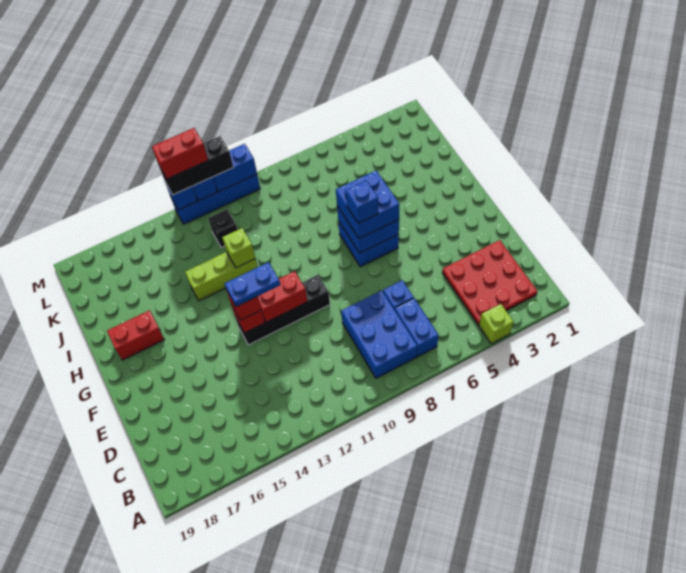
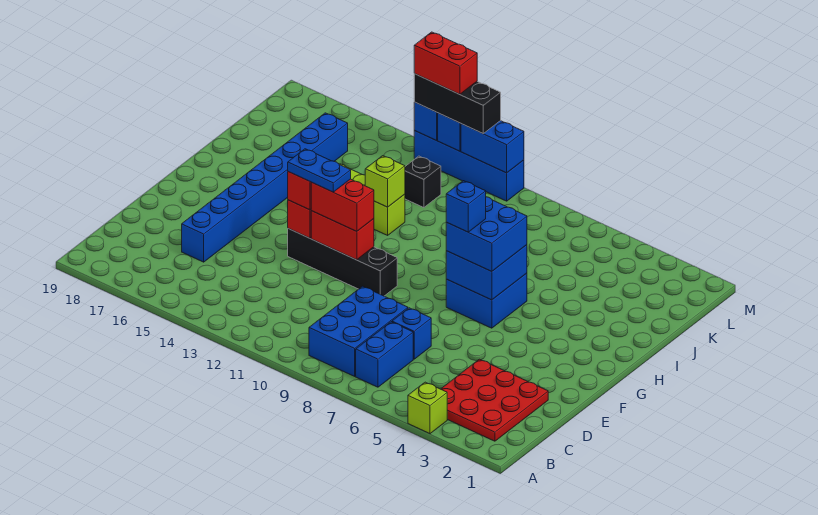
none -> blue brick D16:K16 level 1
red brick H17:H18 level 1 -> red brick F11:F12 level 3

